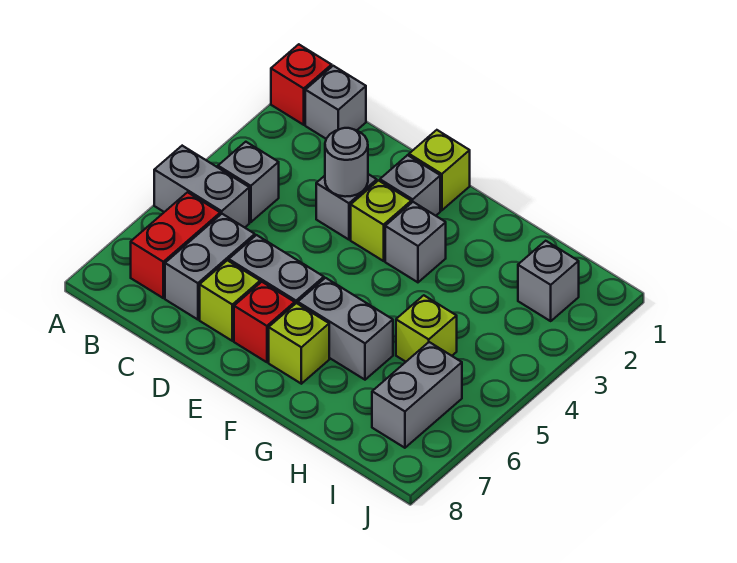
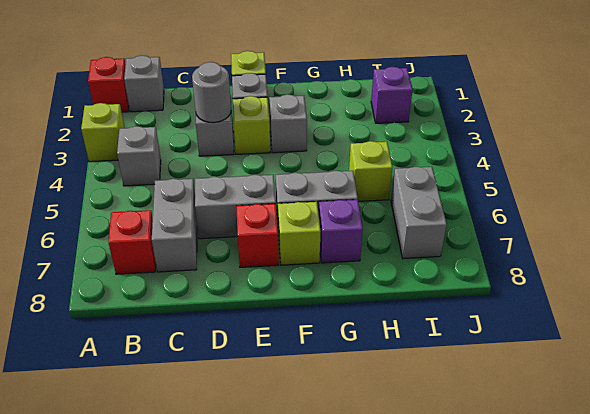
grey brick A5:B5 level 1 -> none
red brick B6:B7 level 1 -> red brick B7 level 1
lime brick D7 level 1 -> lime brick A3 level 1
none -> purple brick G7 level 1
grey brick I2 level 1 -> purple brick I2 level 1

